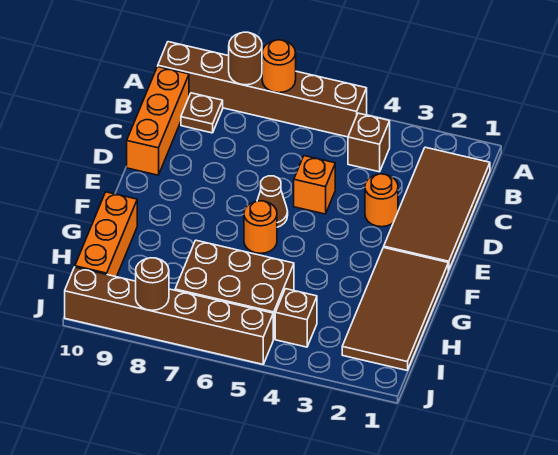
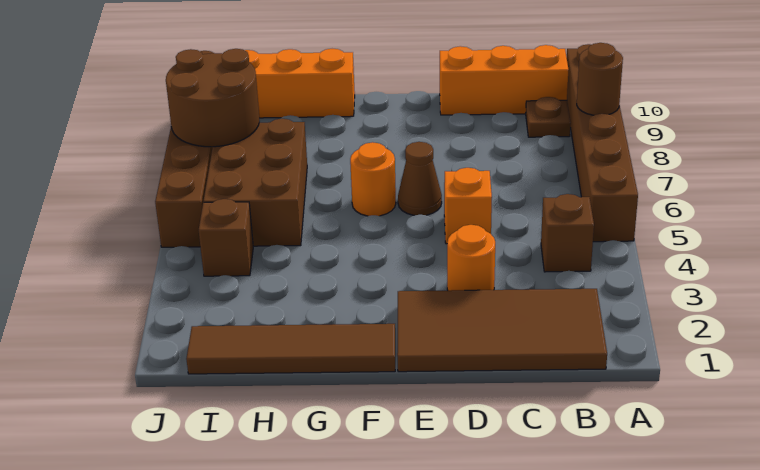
orange round brick A7 level 2 -> none
brown tile F1:I2 level 1 -> brown tile F1:I1 level 1
brown round brick J8 level 2 -> brown round brick I7:J8 level 2

